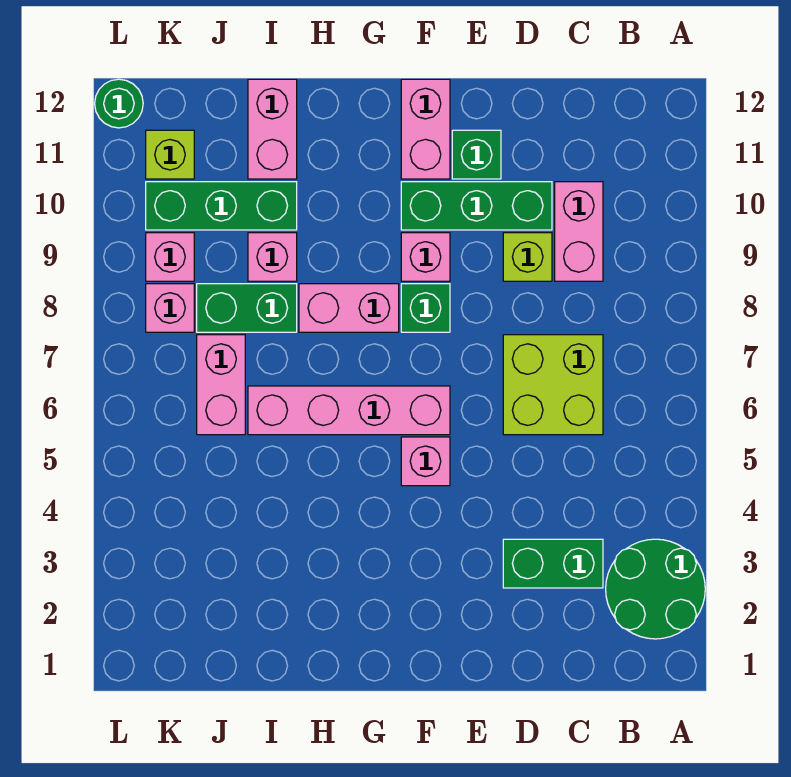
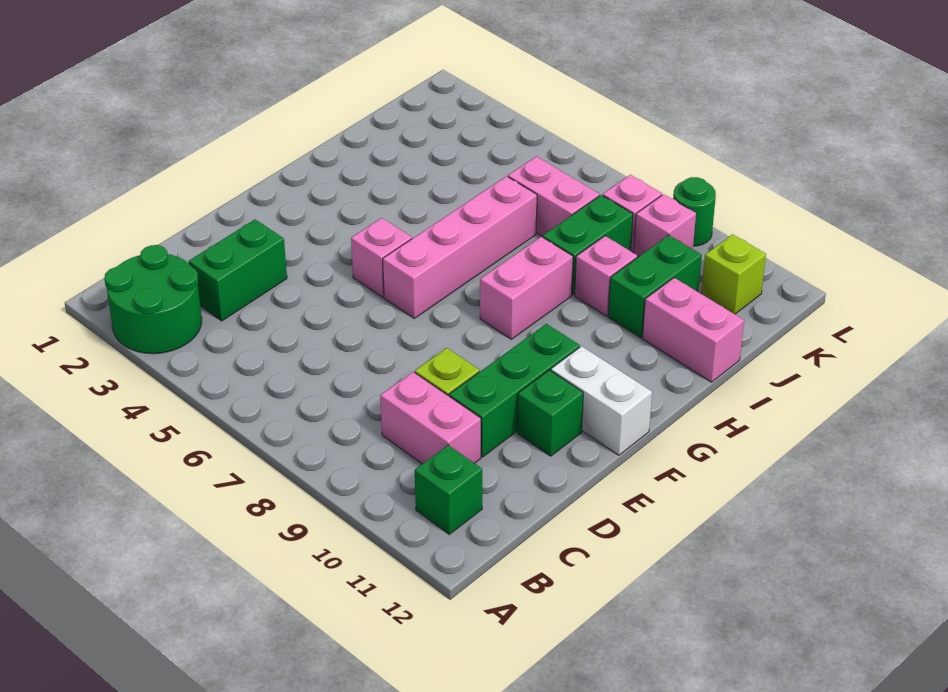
lime brick C6:D7 level 1 -> none
green brick F8 level 1 -> green brick B11 level 1
pink brick F9 level 1 -> none
pink brick F11:F12 level 1 -> white brick F11:F12 level 1
green brick I10:K10 level 1 -> green brick I10:J10 level 1
green round brick L12 level 1 -> green round brick L9 level 1

